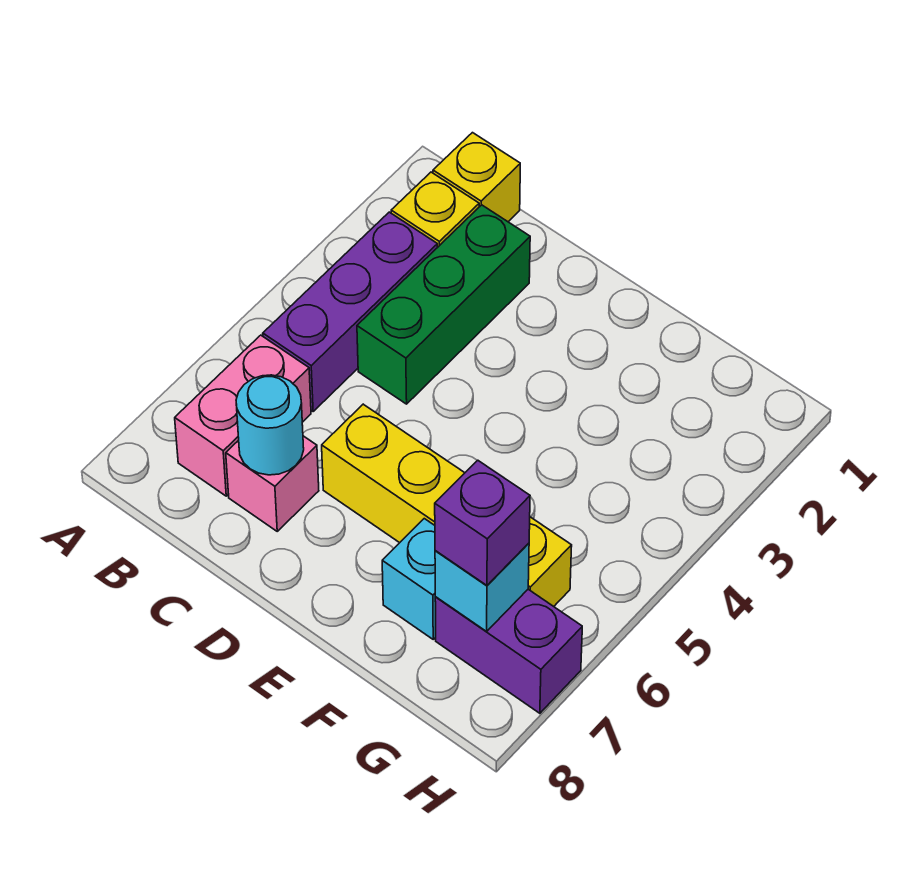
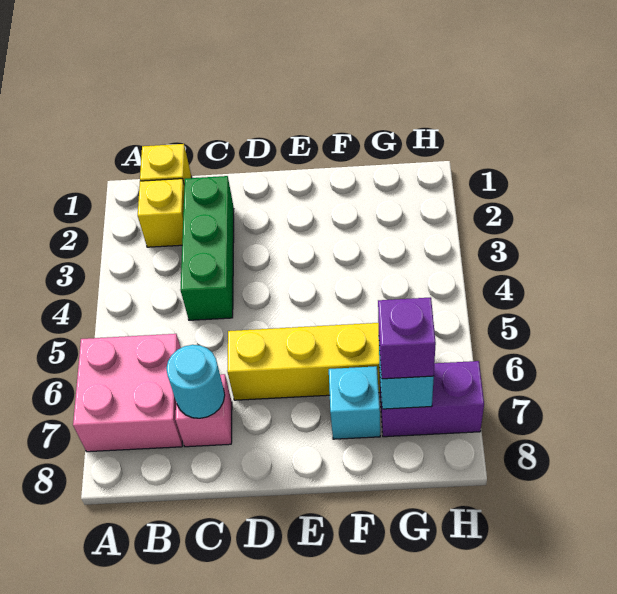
purple brick B3:B5 level 1 -> none
pink brick B6:B7 level 1 -> pink brick A6:B7 level 1

